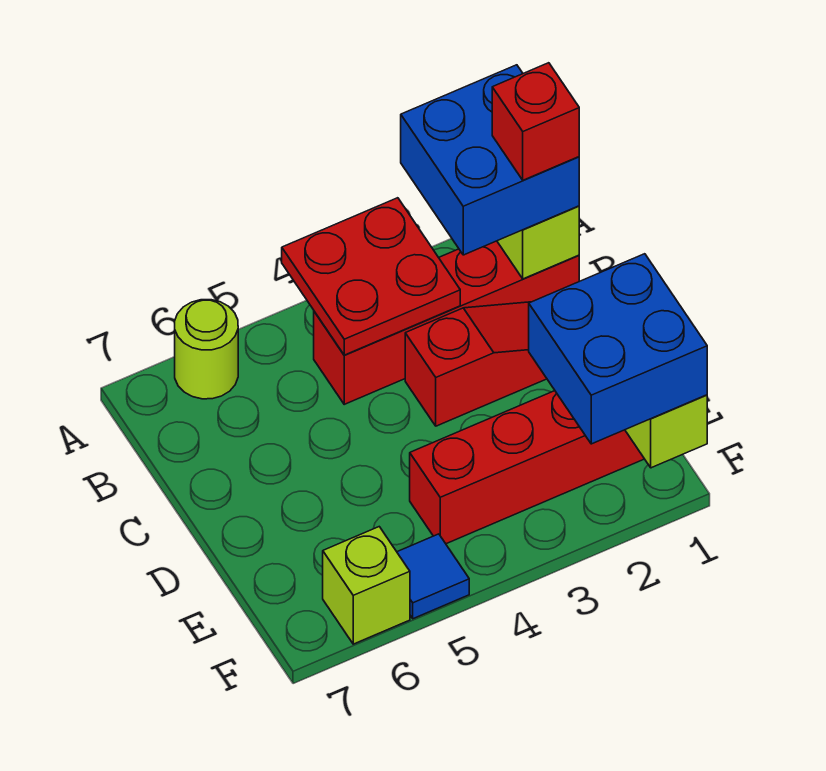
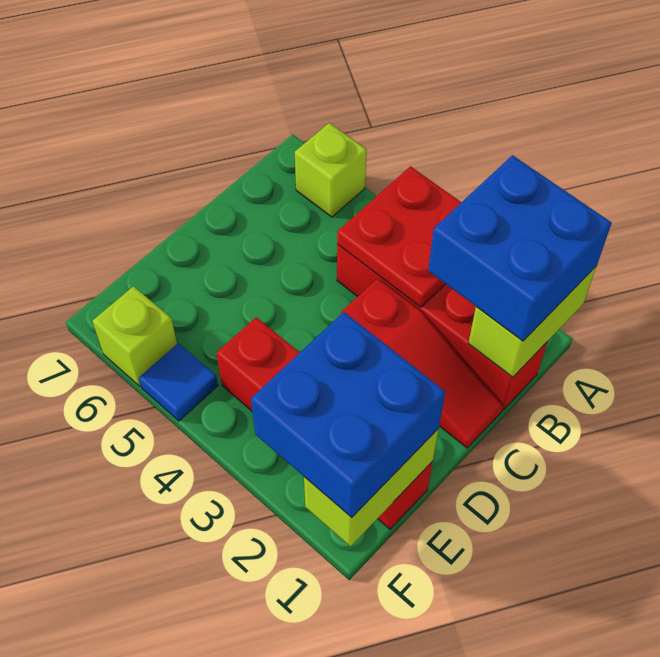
lime round brick A6 level 1 -> lime brick A6 level 1
red brick B1 level 4 -> none

